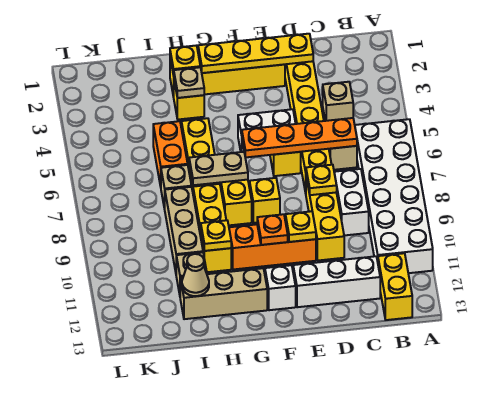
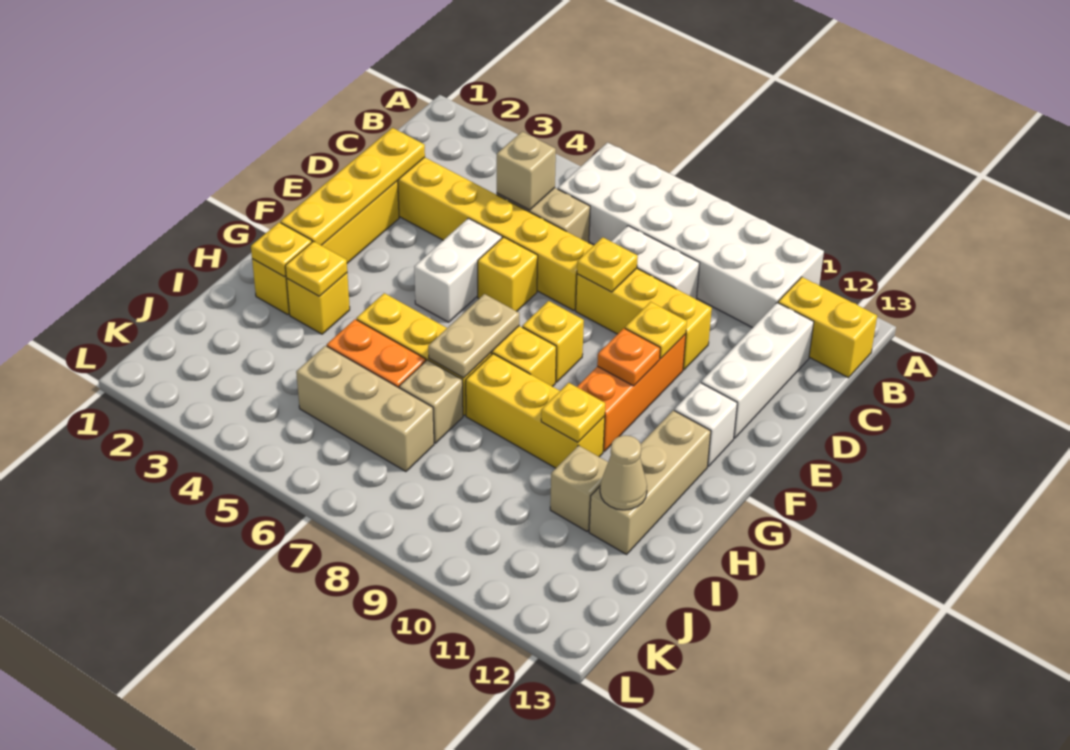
orange plate C6:F6 level 2 -> none
tan plate H3 level 2 -> yellow plate H3 level 2
tan brick I8:I10 level 1 -> tan brick J5:J7 level 1

